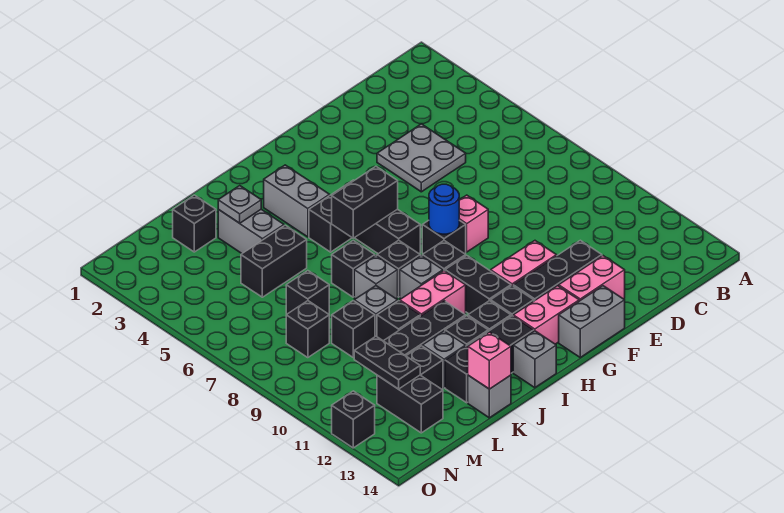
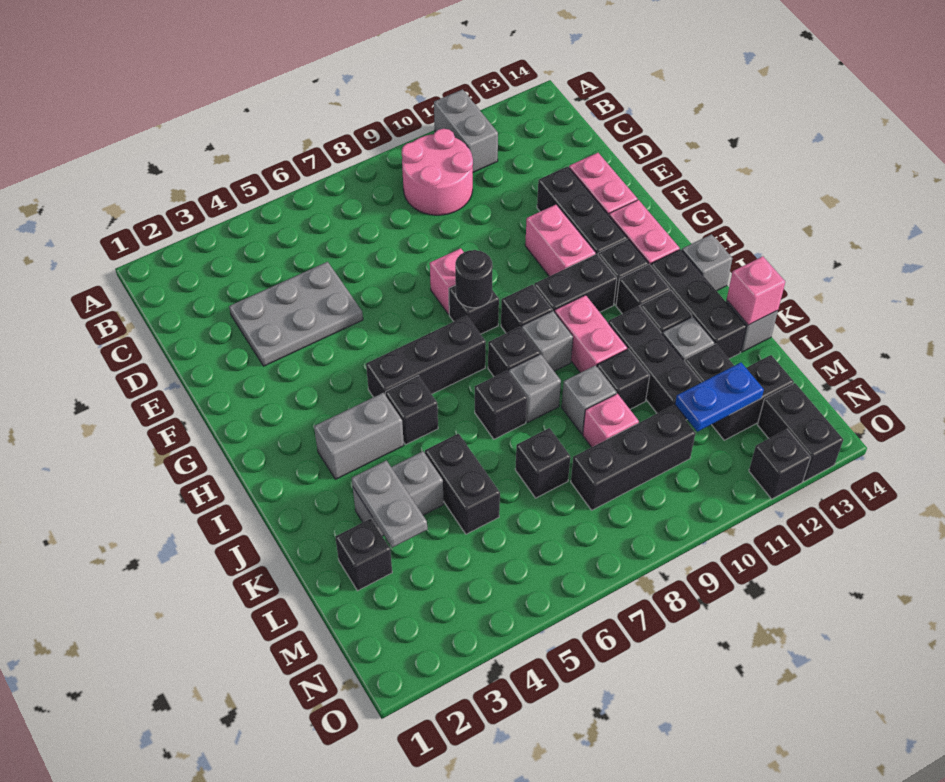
none -> pink round brick B9:C10 level 1
grey plate D4:E5 level 1 -> grey plate D3:E5 level 1
grey brick F14:G14 level 1 -> grey brick A11:B11 level 1
blue round brick G8 level 2 -> black round brick G8 level 2
black brick H6:I6 level 2 -> black brick N13:O13 level 1
grey plate K3 level 2 -> grey plate K3:L3 level 2
black brick L9 level 1 -> pink brick L9 level 1
black brick M8 level 1 -> black brick M8:M10 level 1
black plate M11:M12 level 2 -> blue plate M11:M12 level 2

